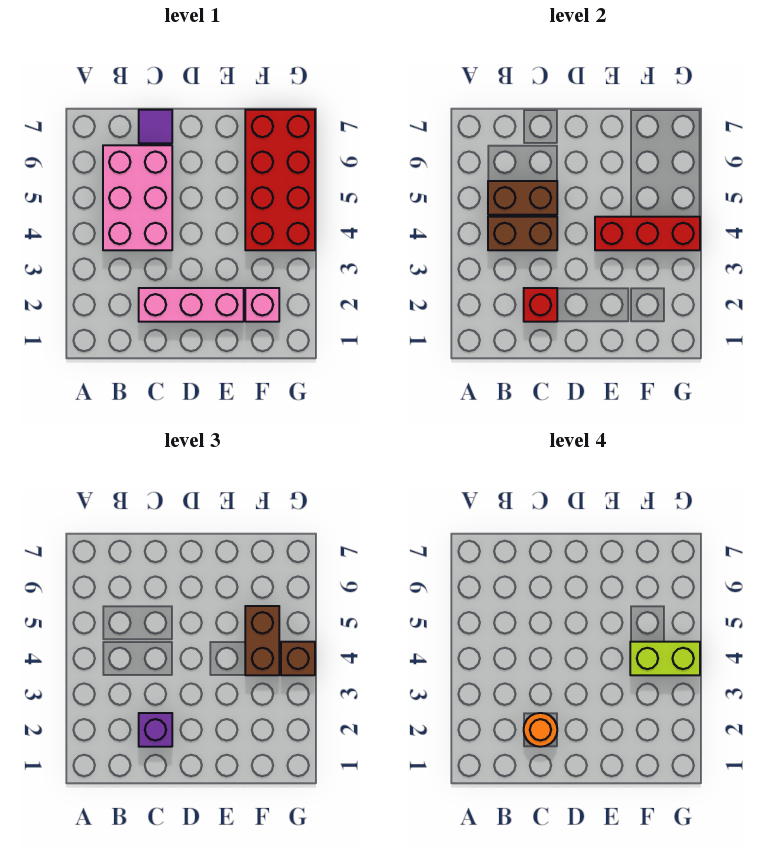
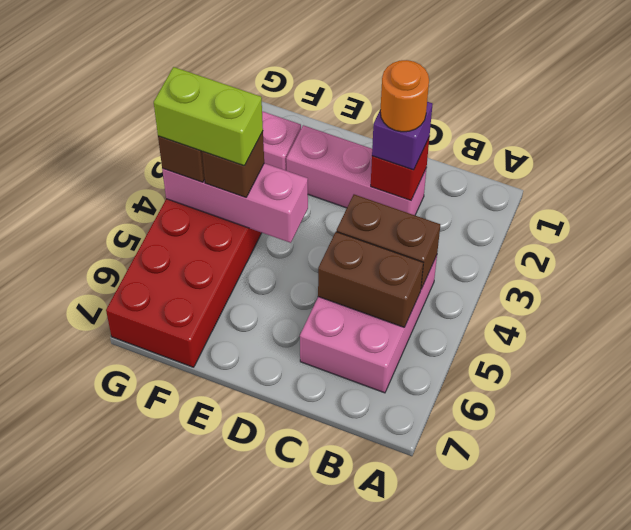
purple tile C7 level 1 -> none
red brick E4:G4 level 2 -> pink brick E4:G4 level 2
brown brick F4:F5 level 3 -> brown brick F4 level 3

